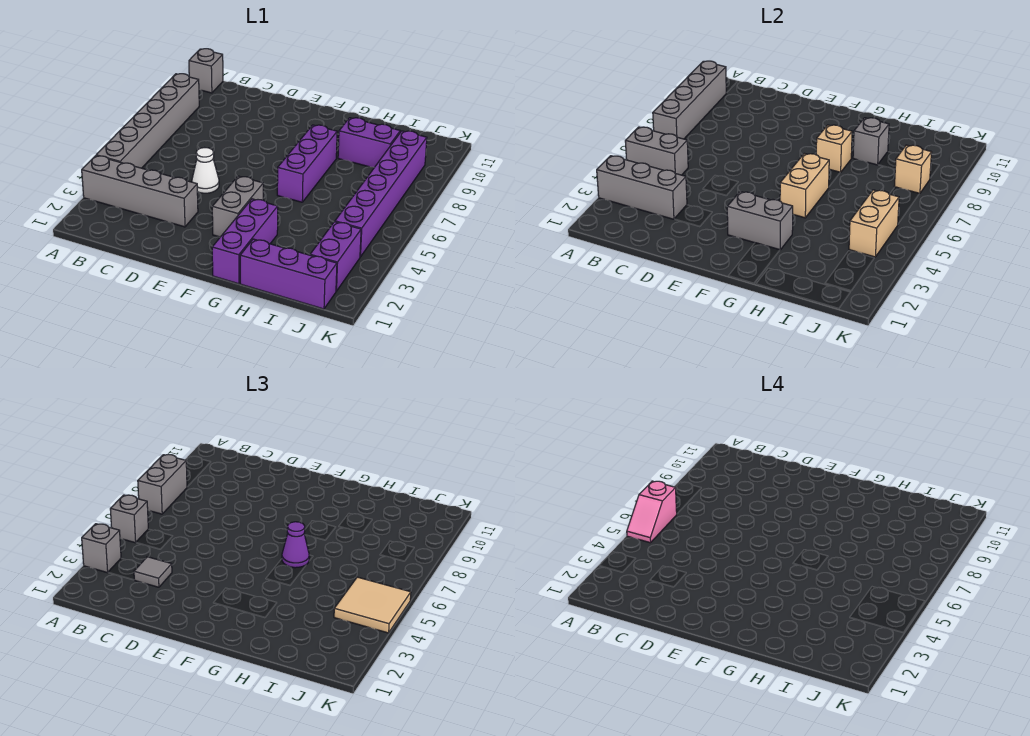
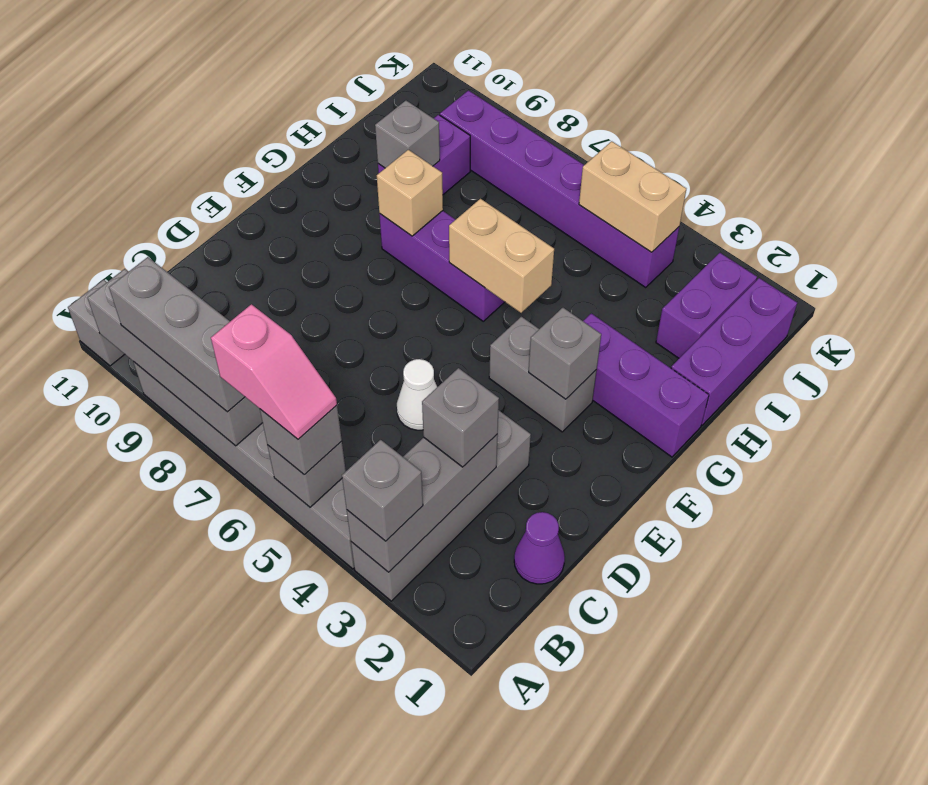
grey brick A5:B5 level 2 -> grey brick A5 level 2
grey brick A7:A8 level 3 -> grey brick A7:A9 level 3
grey tile C3 level 3 -> grey brick C3 level 3
grey brick F3:G3 level 2 -> grey brick F3 level 2
purple cone G6 level 3 -> purple cone C1 level 1
purple brick J2:J3 level 1 -> purple brick I2:J2 level 1
tan tile J4:K5 level 3 -> none
tan brick J8 level 2 -> none

